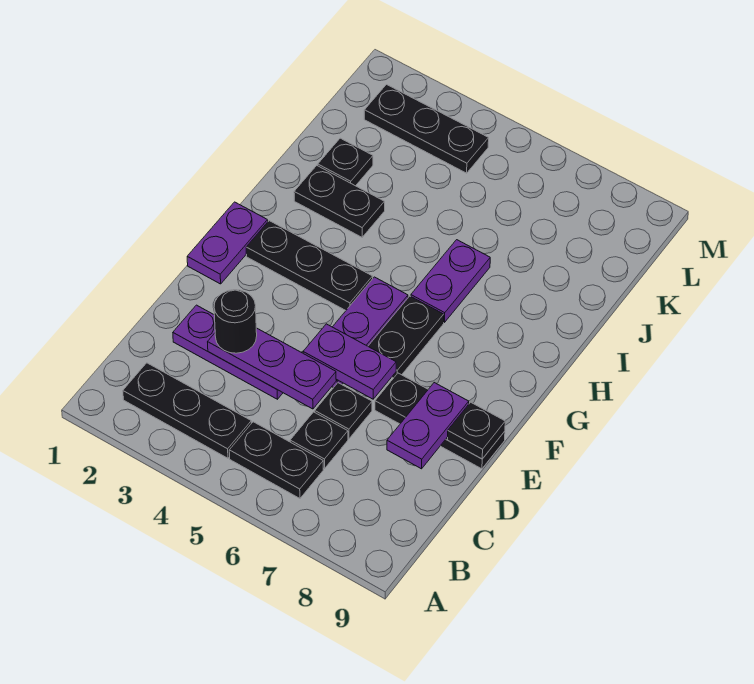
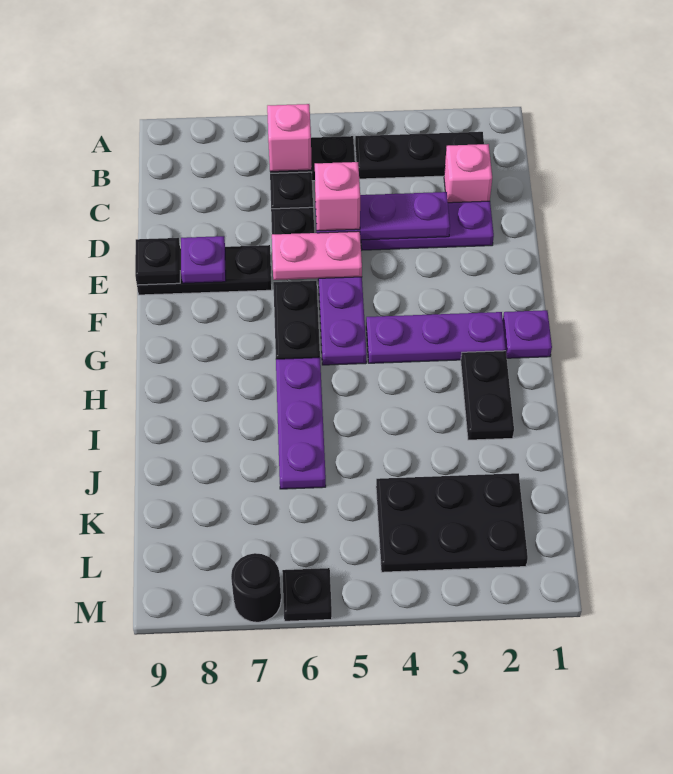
none -> pink brick B6 level 2
none -> pink brick C2 level 1
black round brick D3 level 3 -> black round brick M7 level 1
none -> pink brick D5 level 3
purple plate D8:E8 level 2 -> purple plate E8 level 2
purple plate E5:E6 level 2 -> pink plate E5:E6 level 2
purple plate F1:G1 level 1 -> purple plate G1 level 1
black plate G2:G4 level 1 -> purple plate G2:G4 level 1
purple plate H6:I6 level 1 -> purple plate H6:J6 level 1
black plate I2:I3 level 1 -> black plate H2:I2 level 1
black plate J2 level 1 -> black plate M6 level 1
black plate L2:L4 level 1 -> black plate K2:L4 level 1

